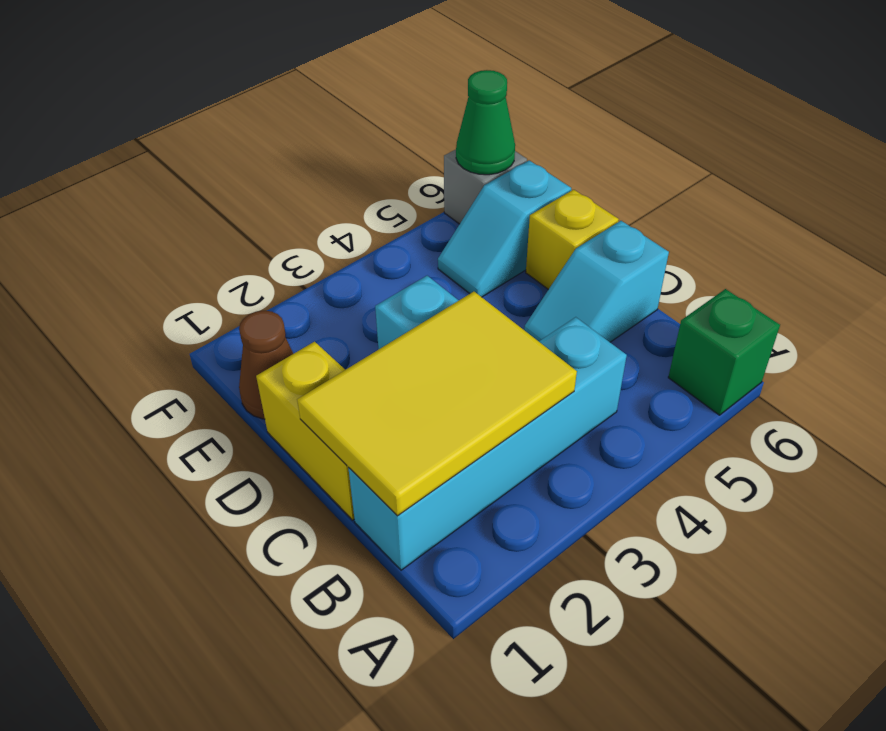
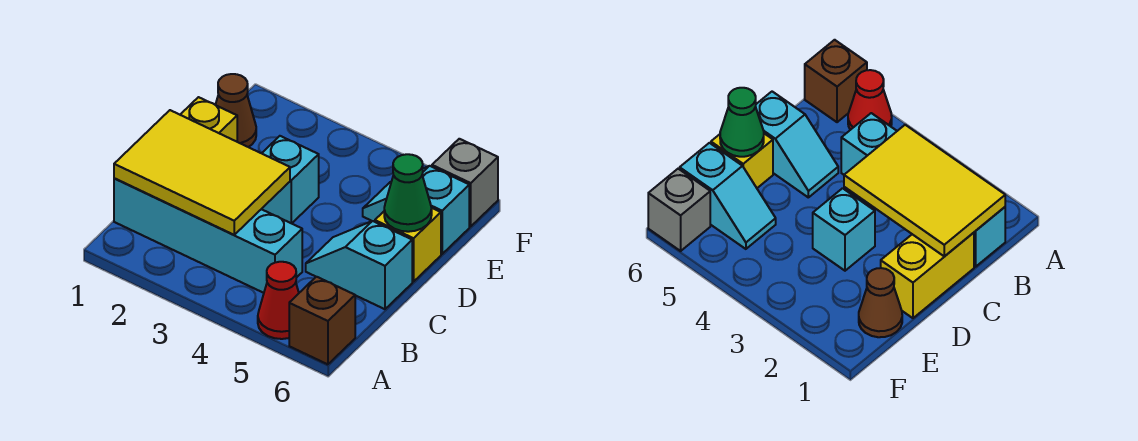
none -> red cone A5 level 1
green brick A6 level 1 -> brown brick A6 level 1
green cone F6 level 2 -> green cone D6 level 2

